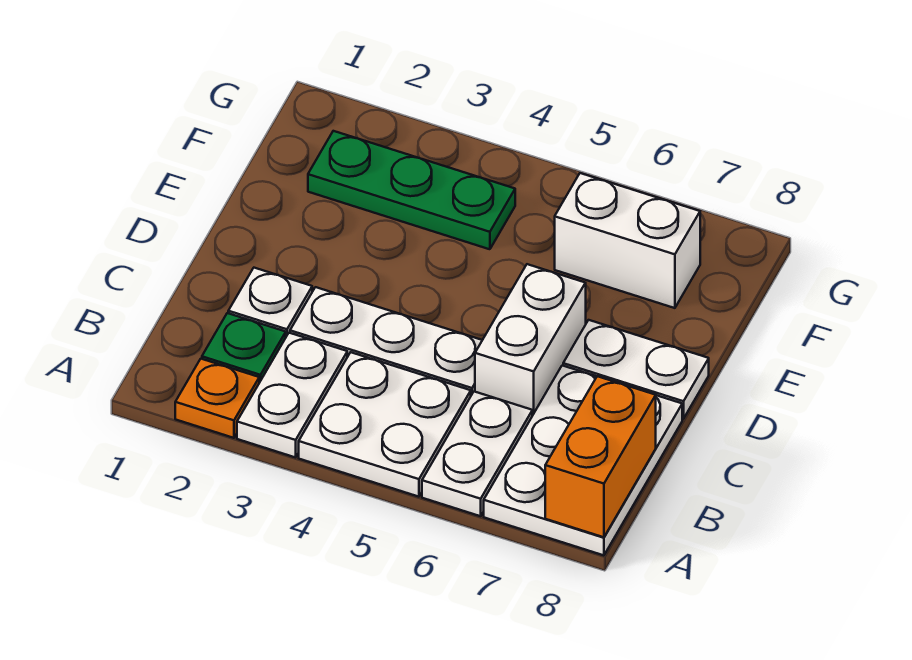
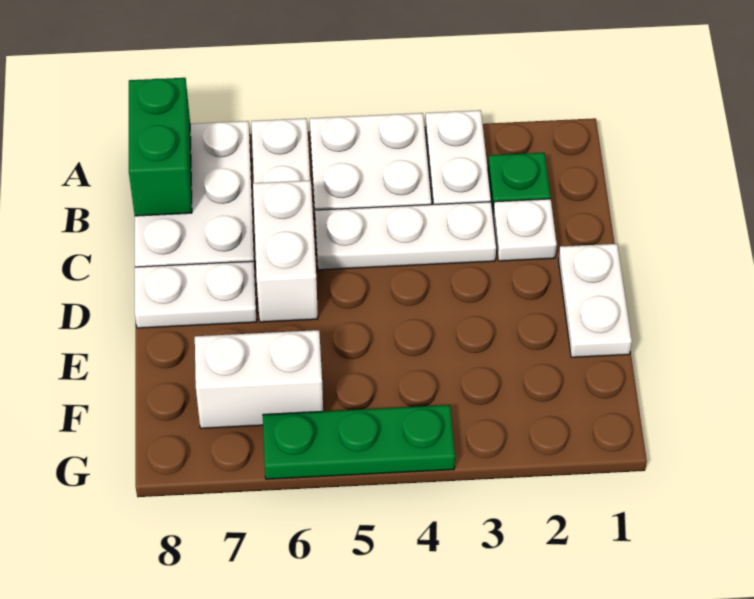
orange plate A2 level 1 -> none
orange brick A8:B8 level 2 -> green brick A8:B8 level 2
none -> white plate D1:E1 level 1
green plate F2:F4 level 1 -> green plate G4:G6 level 1

